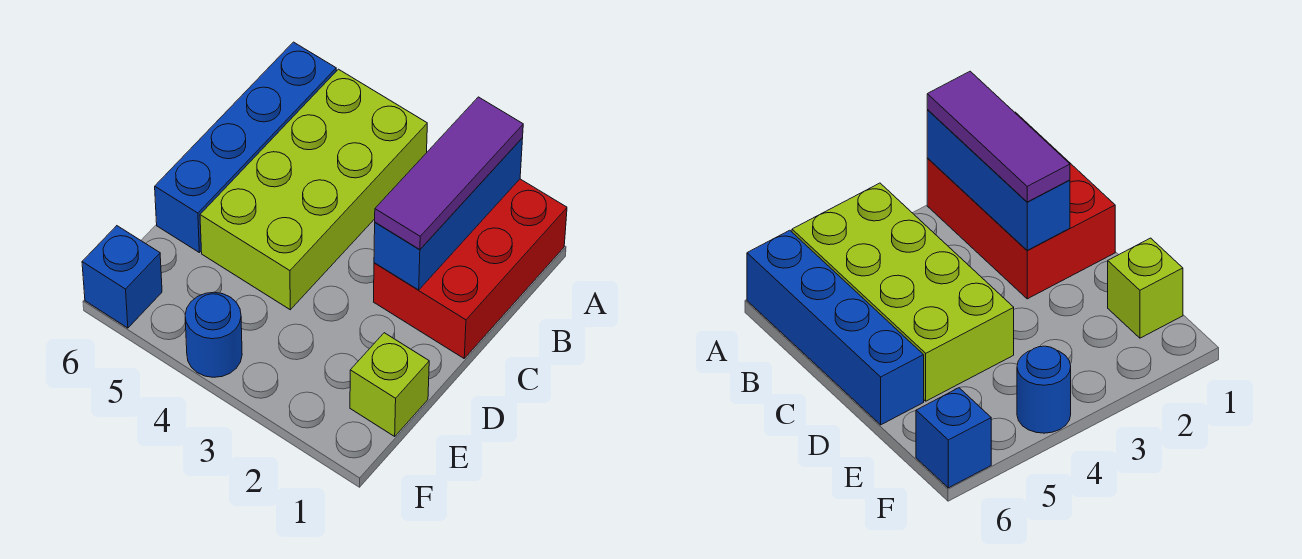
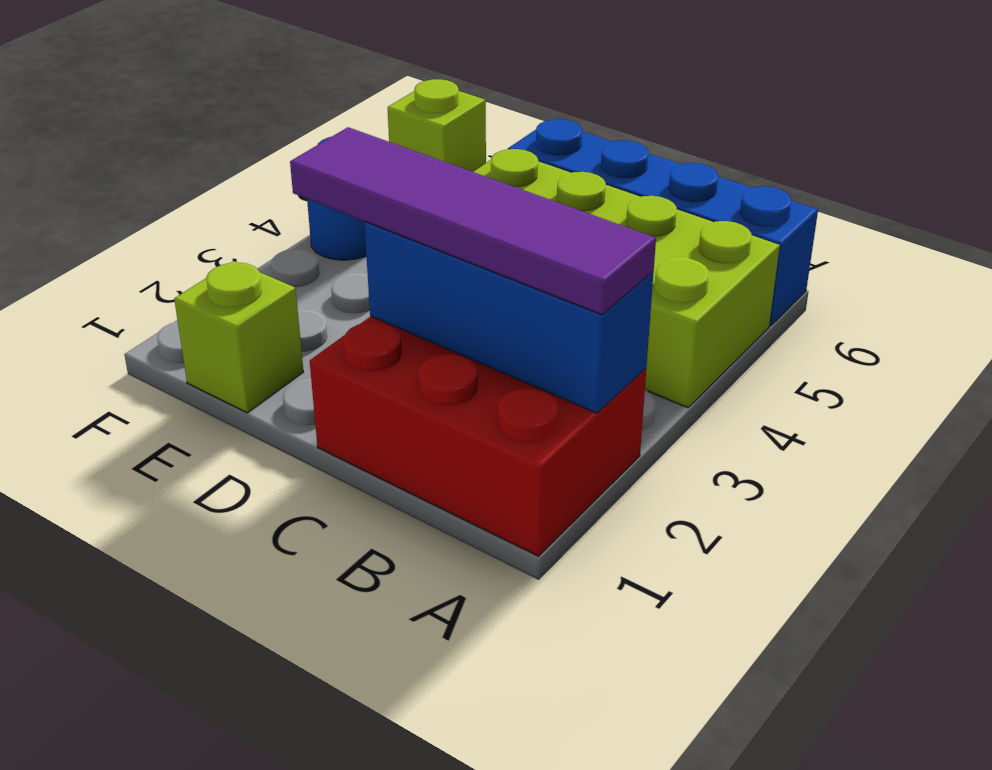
purple tile A2:C2 level 3 -> purple tile A2:D2 level 3
blue brick F6 level 1 -> lime brick F6 level 1

